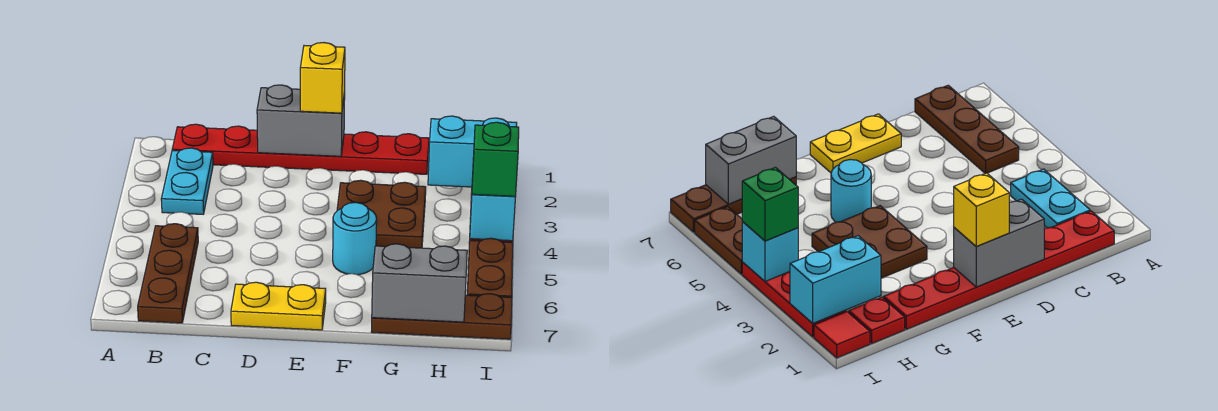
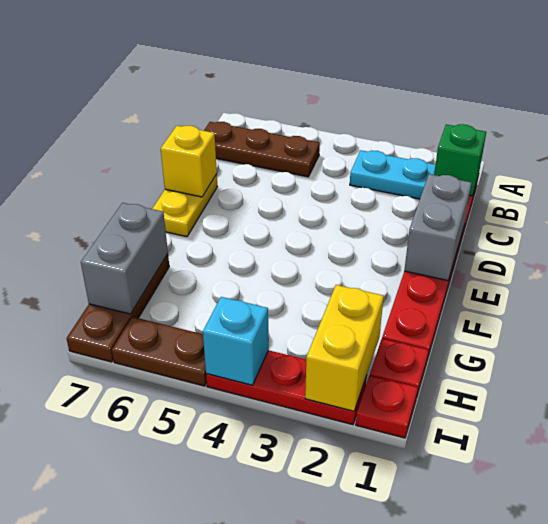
yellow brick E1 level 3 -> yellow brick D7 level 2
brown plate F3:G4 level 1 -> none
cyan round brick F5 level 1 -> none
cyan brick H2:I2 level 2 -> yellow brick H2:I2 level 2
red tile I1 level 1 -> red plate I1 level 1
green brick I4 level 3 -> green brick B1 level 2

